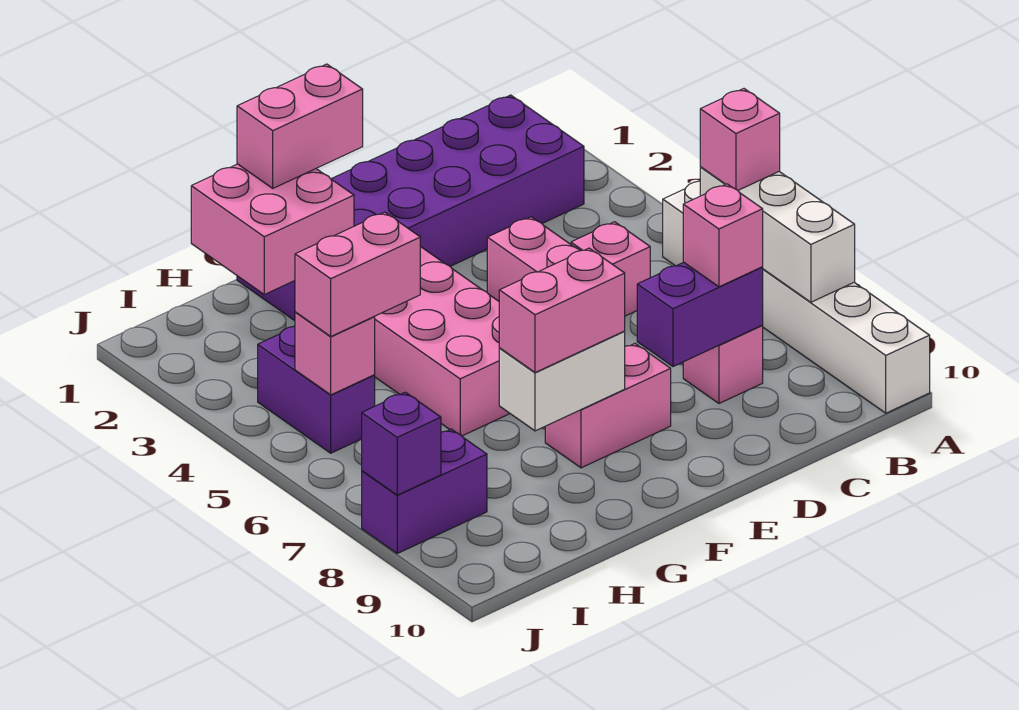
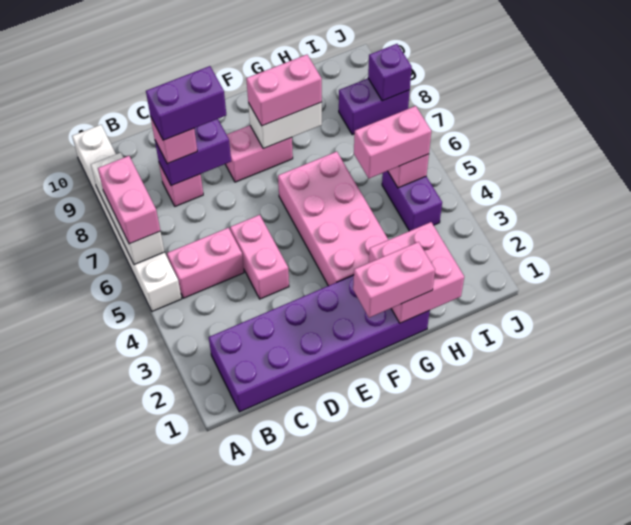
pink brick A6 level 3 -> pink brick A6:A7 level 3
pink brick C5 level 1 -> pink brick B5:C5 level 1
none -> purple brick C8:D8 level 4

